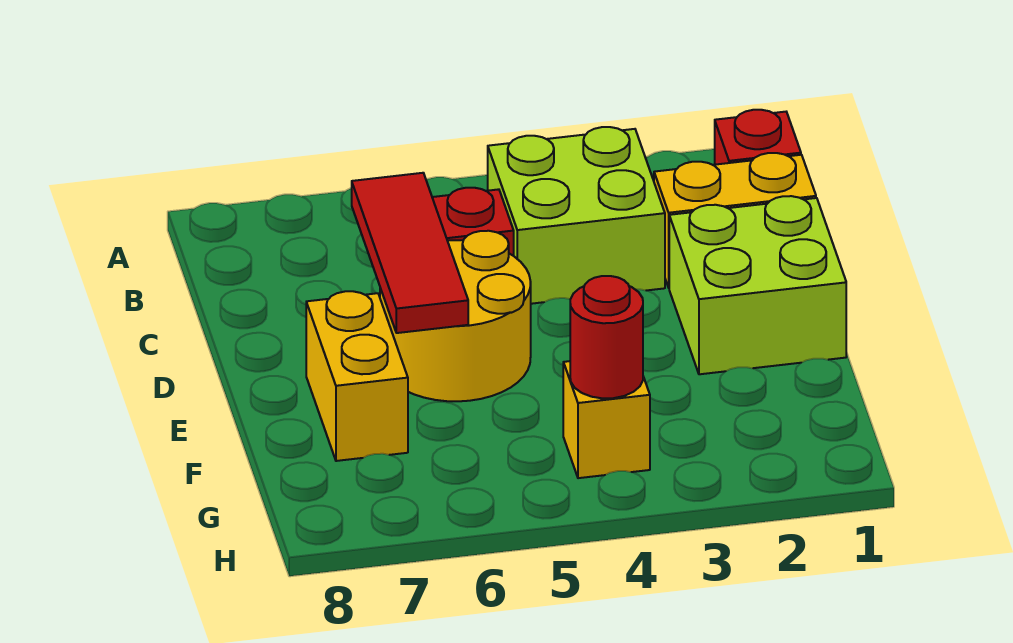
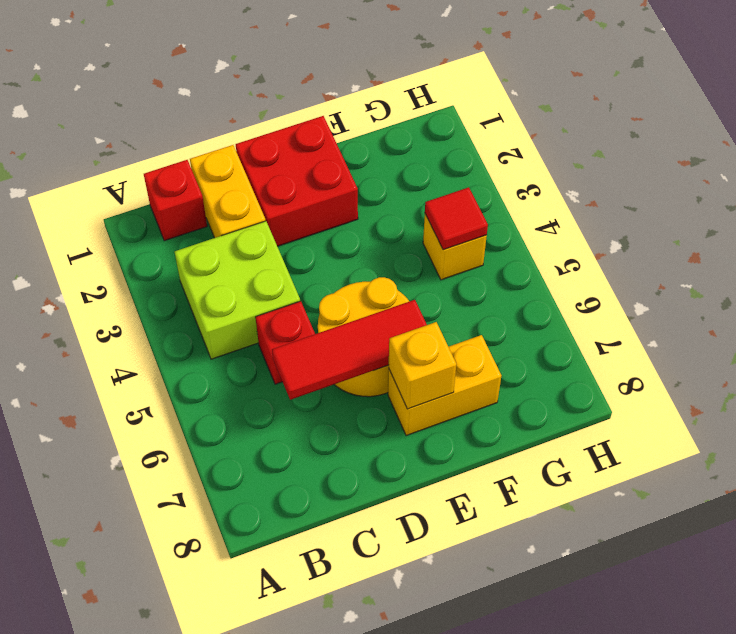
lime brick D1:E2 level 1 -> red brick D1:E2 level 1
none -> yellow brick E7 level 2
red round brick G4 level 2 -> red tile G4 level 2

